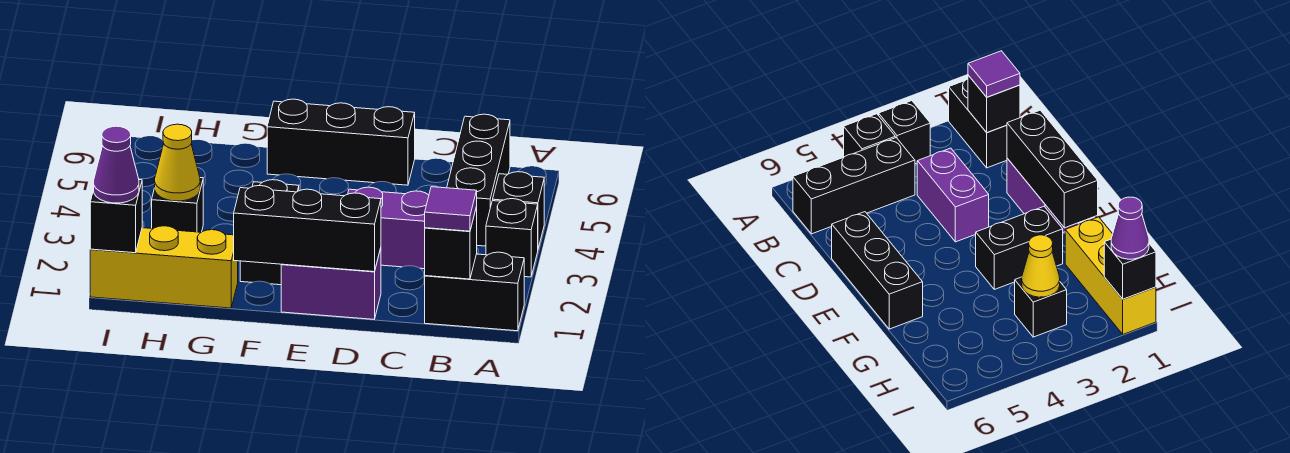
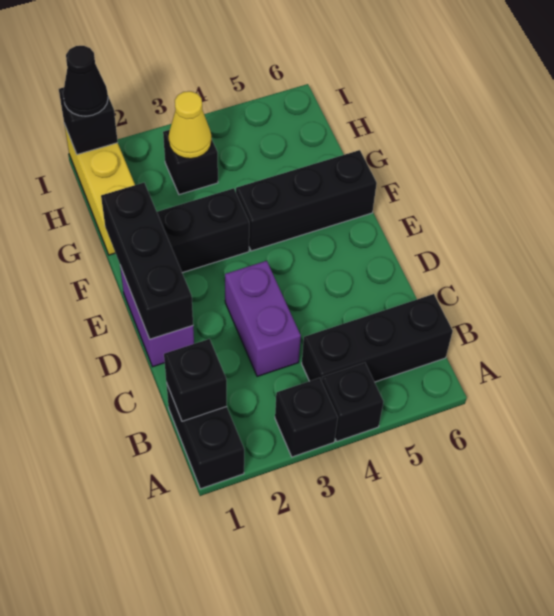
purple tile B1 level 3 -> none
black brick D6:F6 level 1 -> black brick F4:F6 level 1
purple cone I1 level 3 -> black cone I1 level 3

